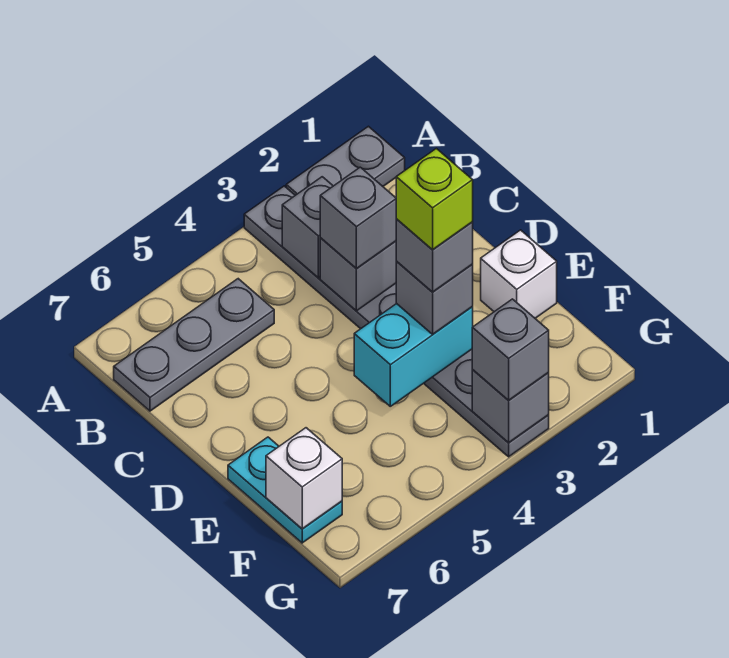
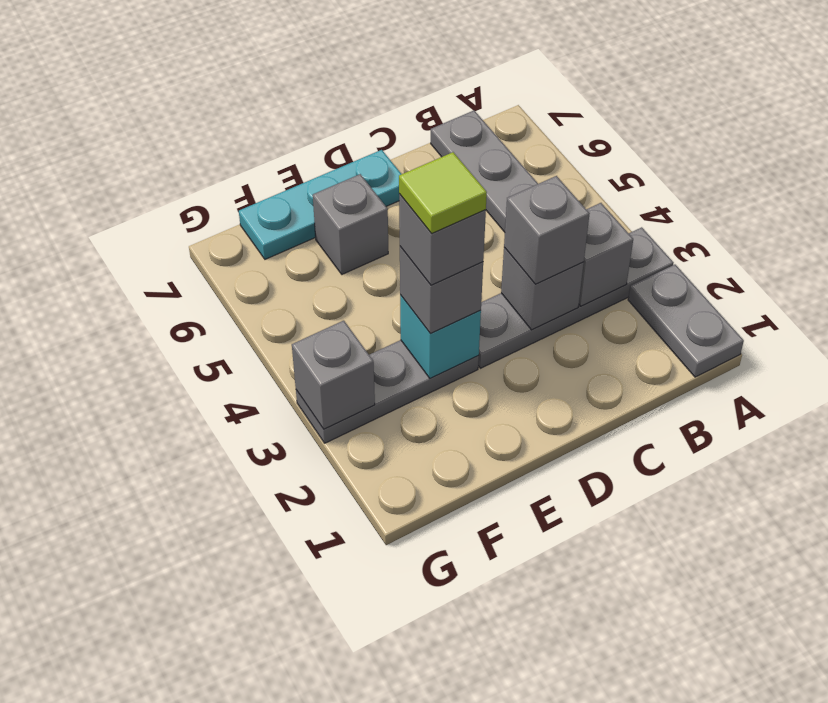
white brick E1 level 1 -> none
cyan brick E3:E4 level 2 -> cyan brick E3 level 2
lime brick E3 level 5 -> lime tile E3 level 5
cyan plate E7:F7 level 1 -> cyan plate D7:F7 level 1
white brick F7 level 2 -> none
grey brick G3 level 3 -> grey brick E6 level 1

